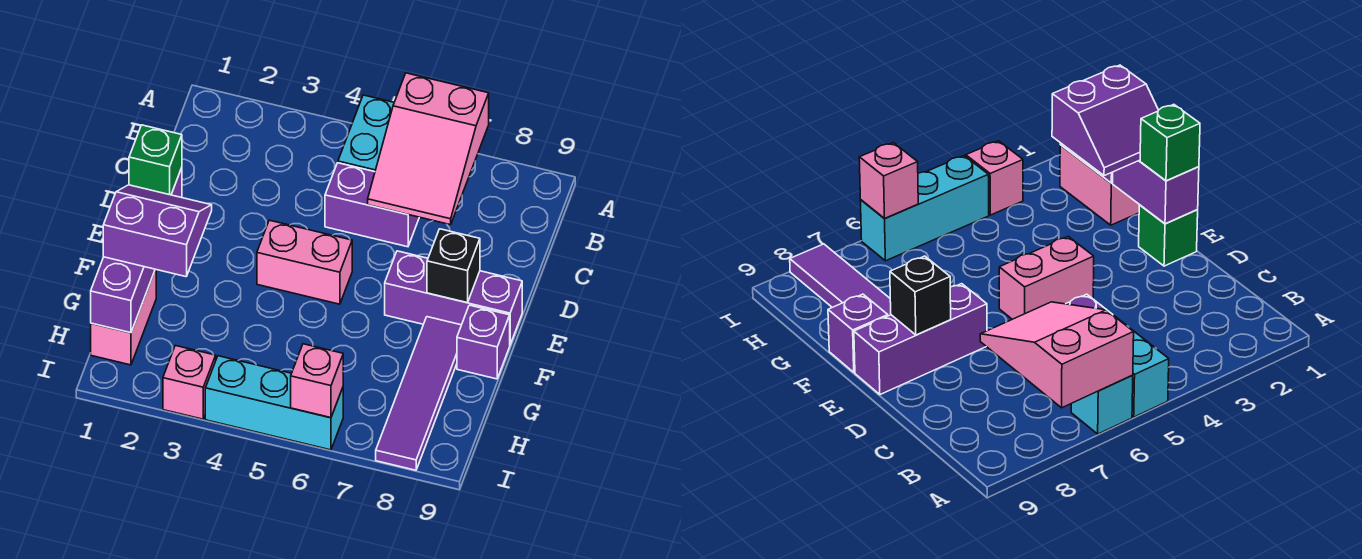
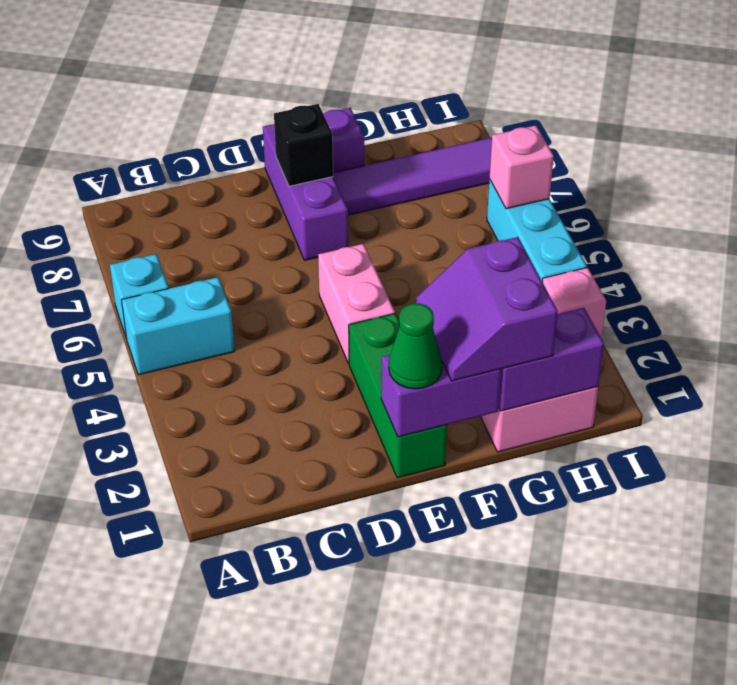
pink slope A6:C7 level 2 top A -> none
purple brick C5:C6 level 1 -> none
green brick E1 level 1 -> green brick E1:E3 level 1
green brick E1 level 3 -> green cone E1 level 3

